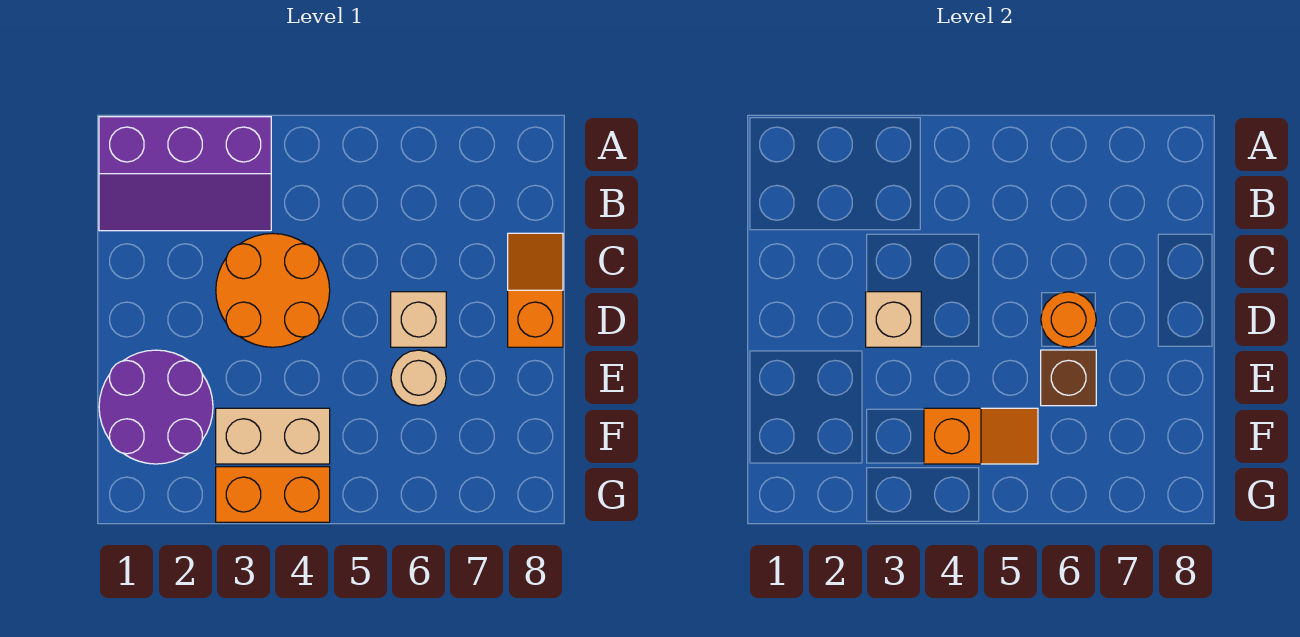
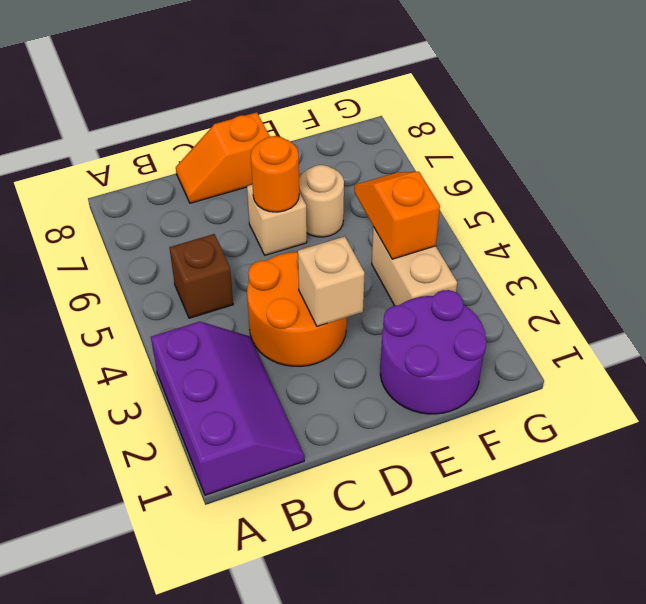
brown brick E6 level 2 -> brown brick B5 level 1
orange brick G3:G4 level 1 -> none

